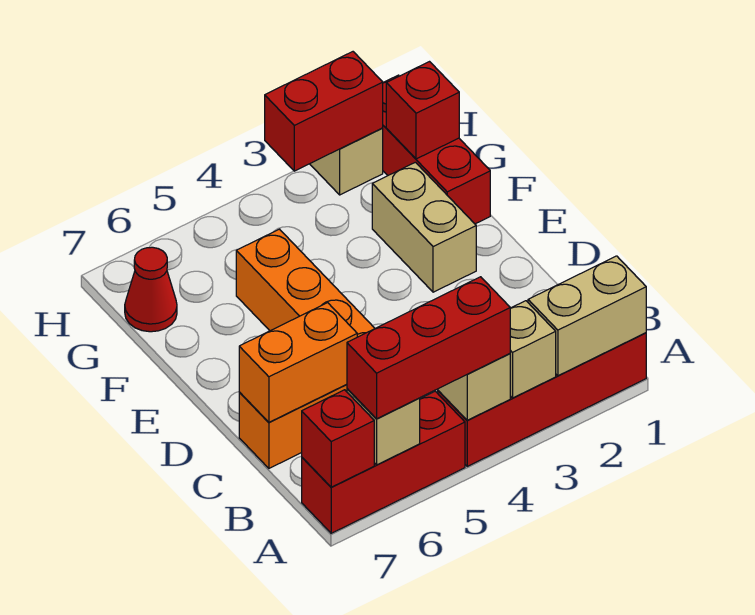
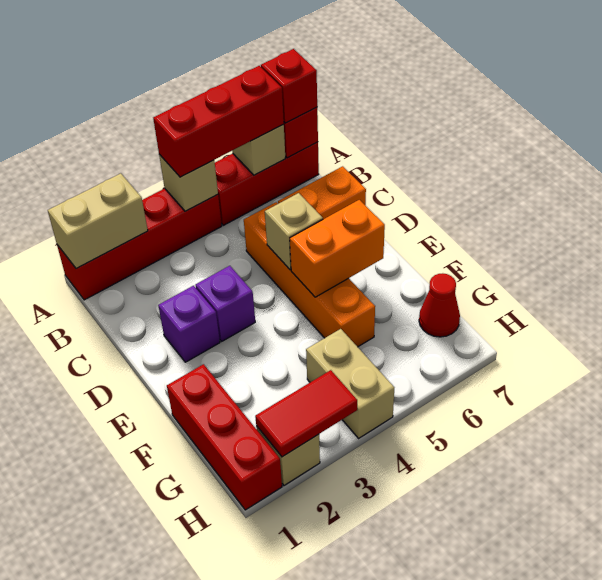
tan brick A3 level 2 -> tan brick D5 level 2
orange brick C6:C7 level 2 -> orange brick E5:E6 level 2
none -> purple brick D2 level 1
none -> purple brick D3 level 1
tan brick E2:F2 level 1 -> tan brick G4:H4 level 1
red brick G1 level 2 -> red brick A7 level 3
red brick H2:H3 level 2 -> red tile H2:H3 level 2

